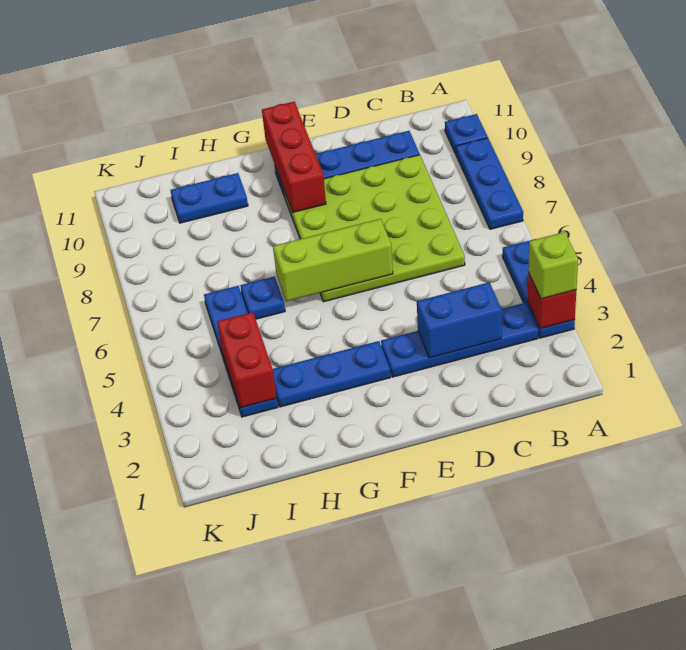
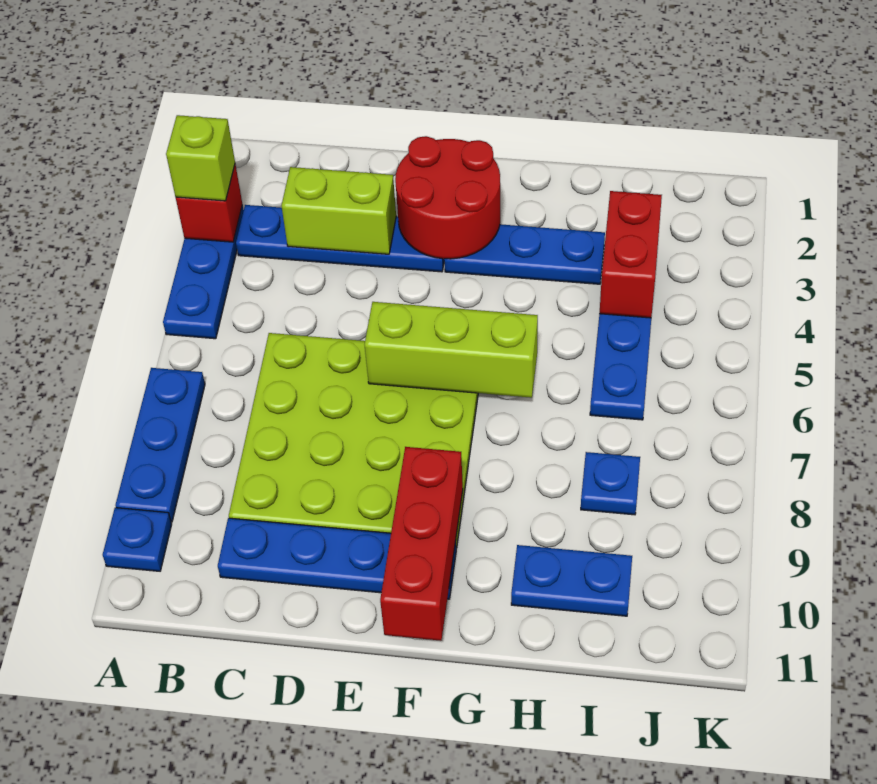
blue brick C3:D3 level 2 -> lime brick C3:D3 level 2
none -> red round brick E2:F3 level 2
blue plate H6 level 1 -> blue plate I8 level 1

